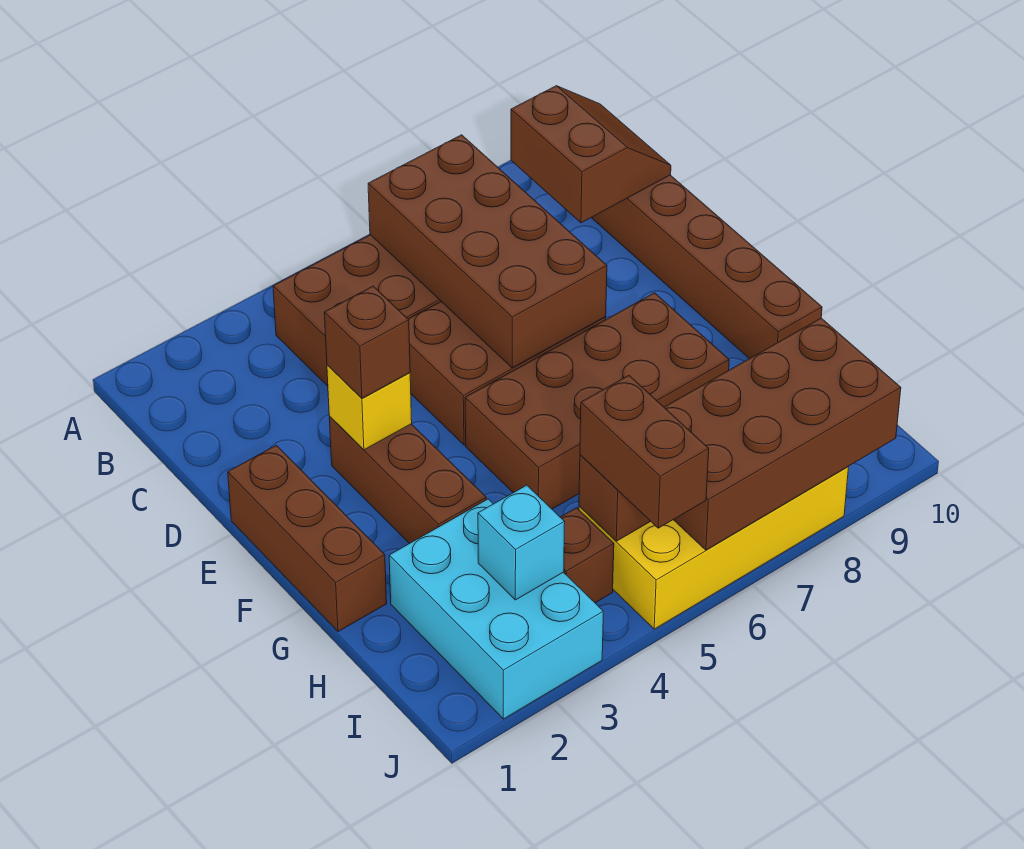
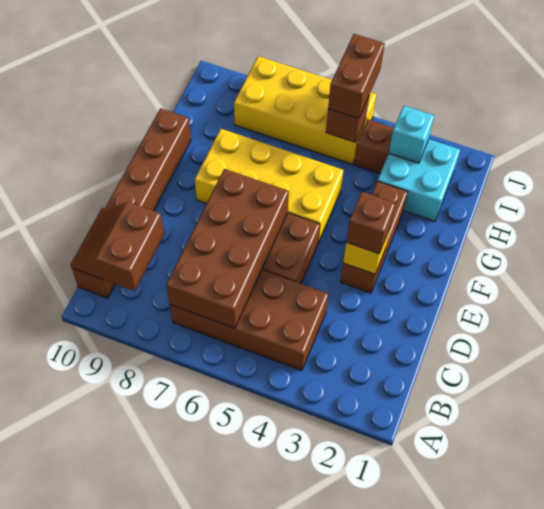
brown brick E1:G1 level 1 -> none
brown brick F5:G8 level 1 -> yellow brick F5:G8 level 1
cyan brick H2:J3 level 1 -> cyan brick H2:I3 level 1
brown brick I6:J9 level 2 -> none

